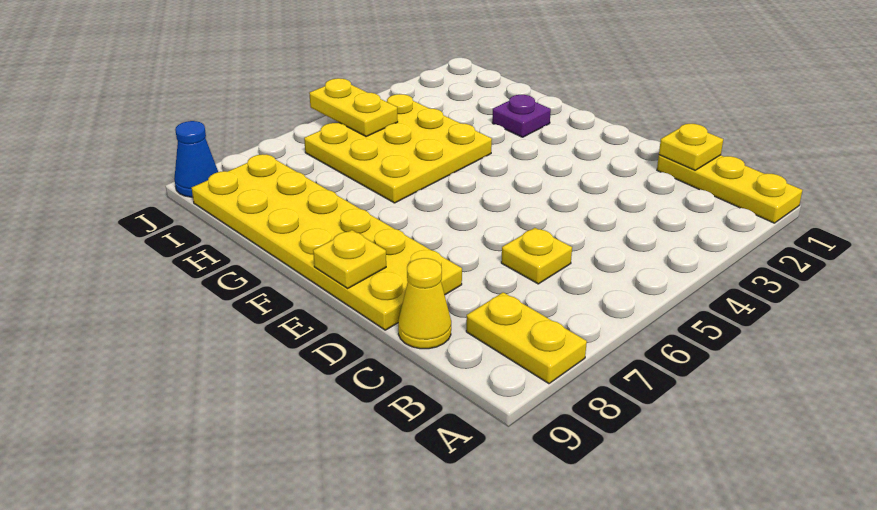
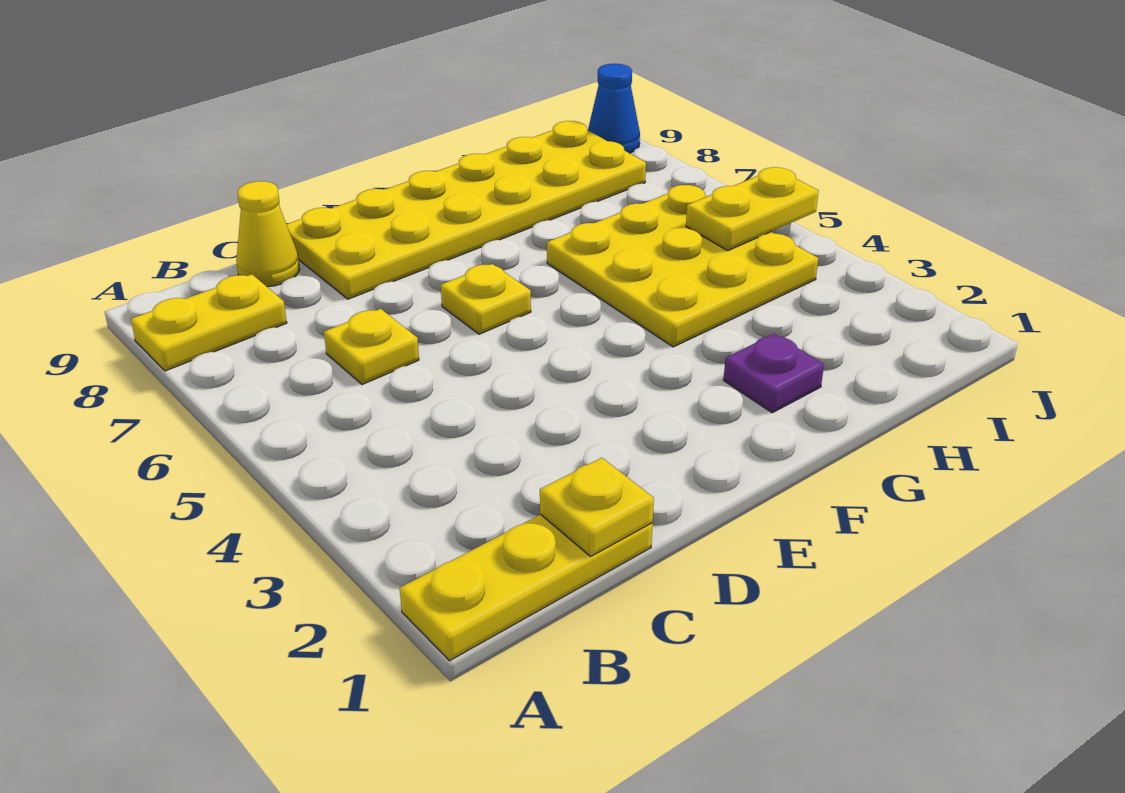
yellow plate E9 level 2 -> yellow plate E6 level 1

